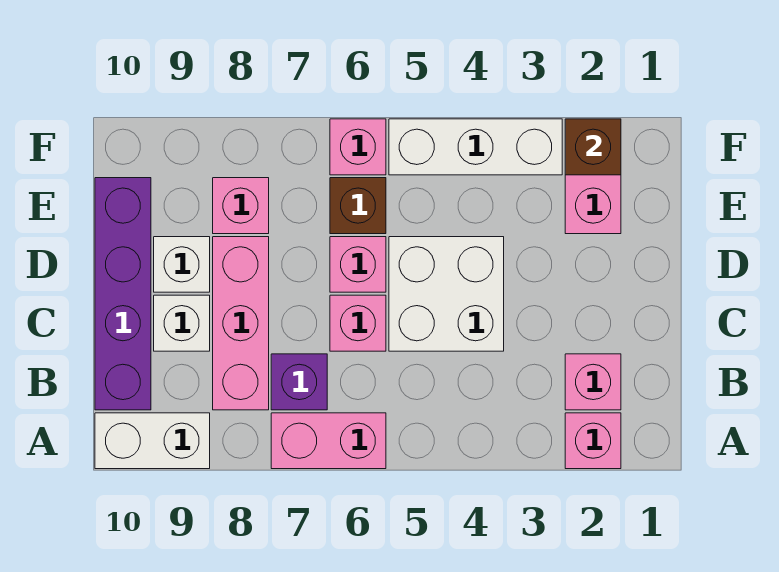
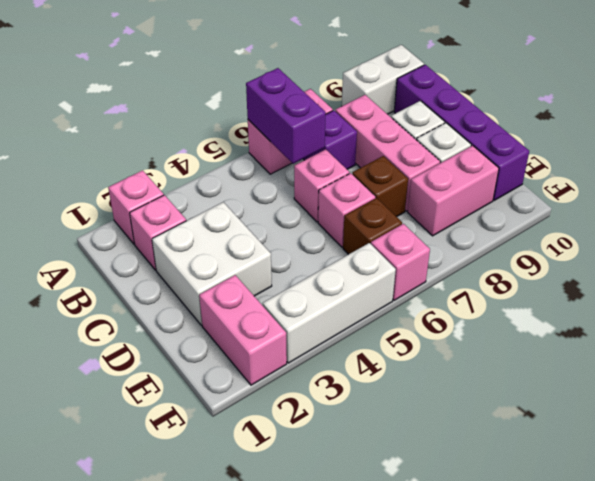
none -> purple brick A6:B6 level 2
white brick C4:D5 level 1 -> white brick C2:D3 level 1
pink brick E8 level 1 -> pink brick E8:E9 level 1
brown brick F2 level 2 -> brown brick D7 level 1

